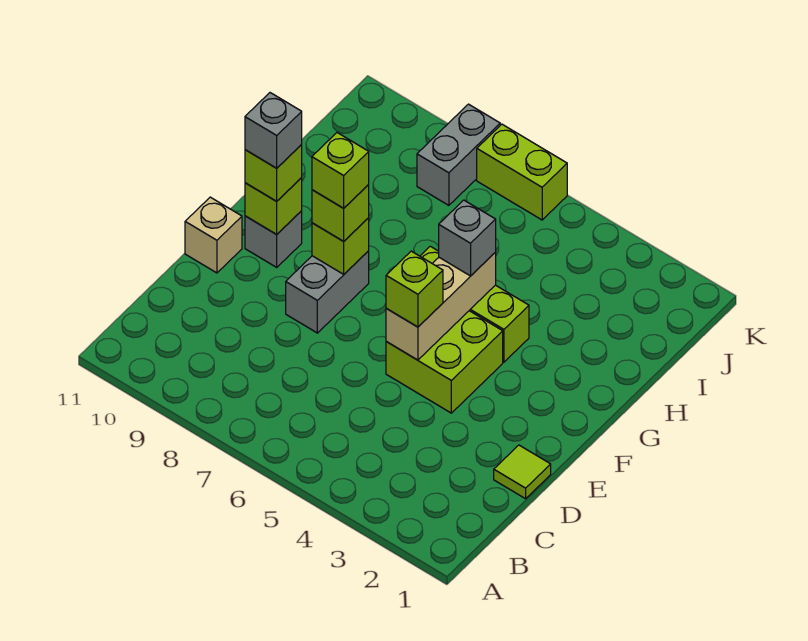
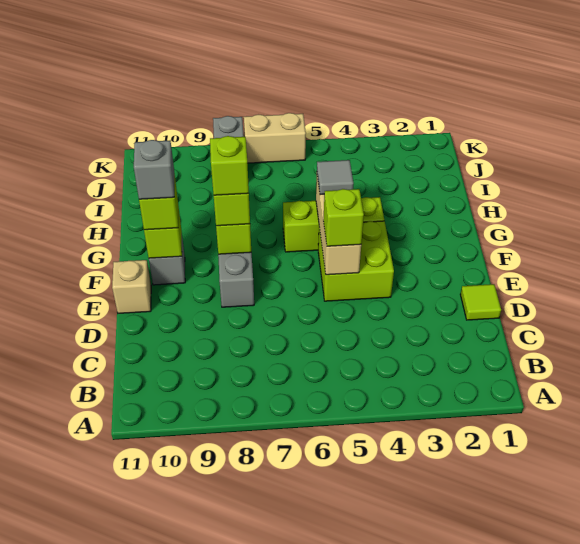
grey brick G5 level 3 -> grey tile G5 level 3
lime brick K6:K7 level 1 -> tan brick K6:K7 level 1

